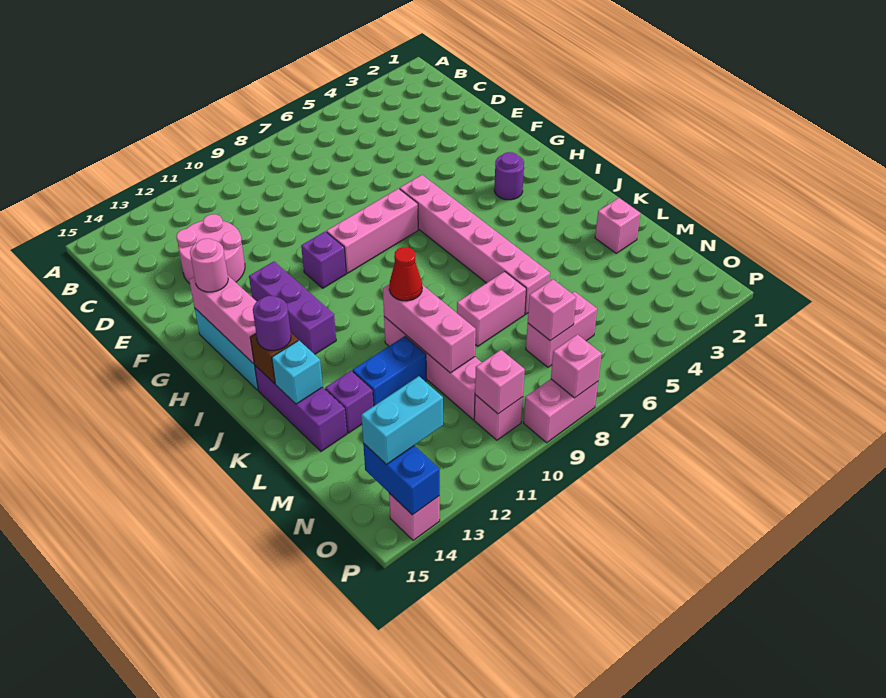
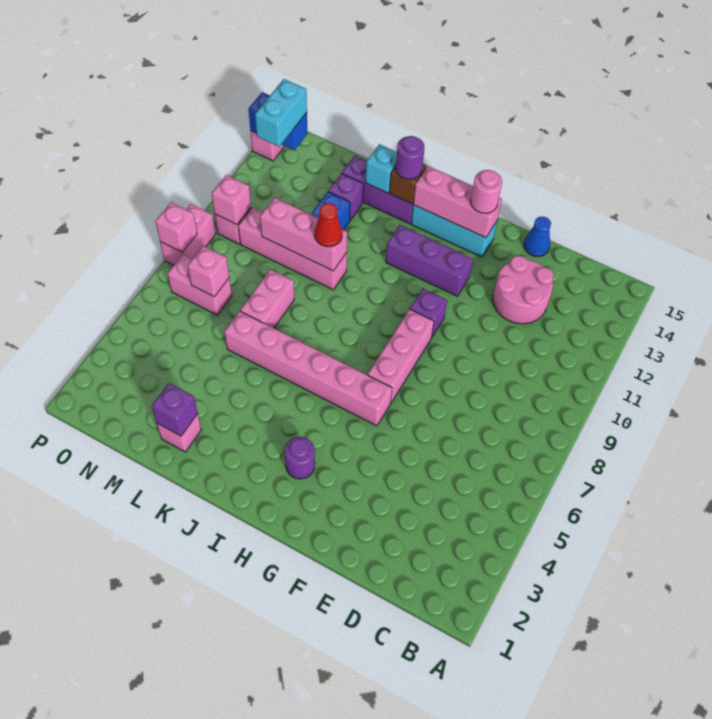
none -> blue cone E15 level 1
none -> purple brick L2 level 2
pink brick N6:N7 level 1 -> pink brick N7:O7 level 1

